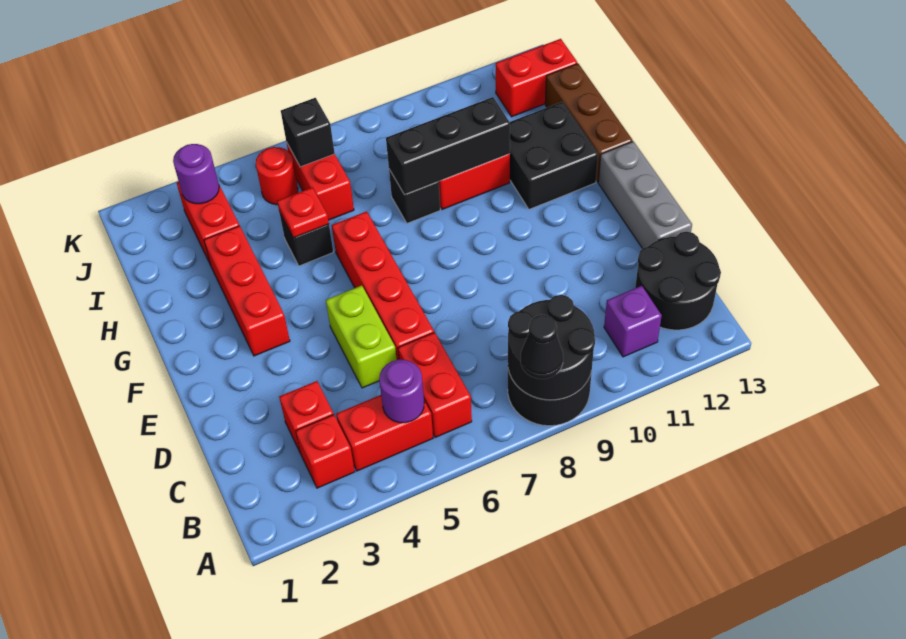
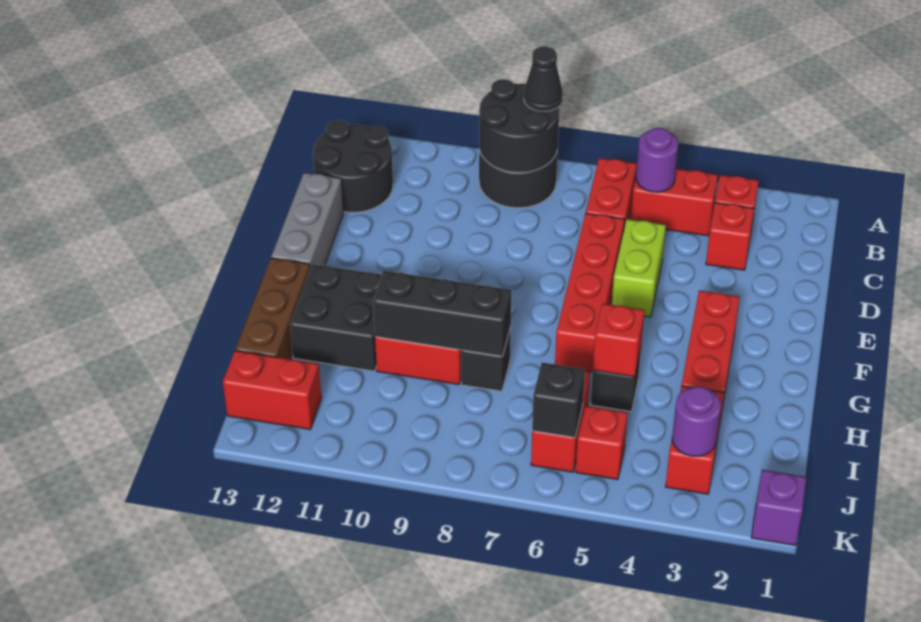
purple brick B11 level 1 -> purple brick K1 level 1
red plate H5 level 2 -> red brick H5 level 2
red round brick J5 level 1 -> red brick J5 level 1

